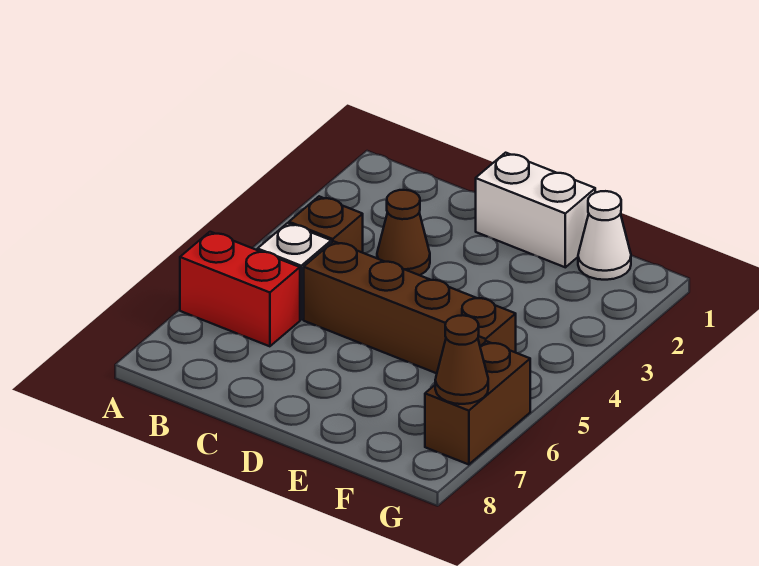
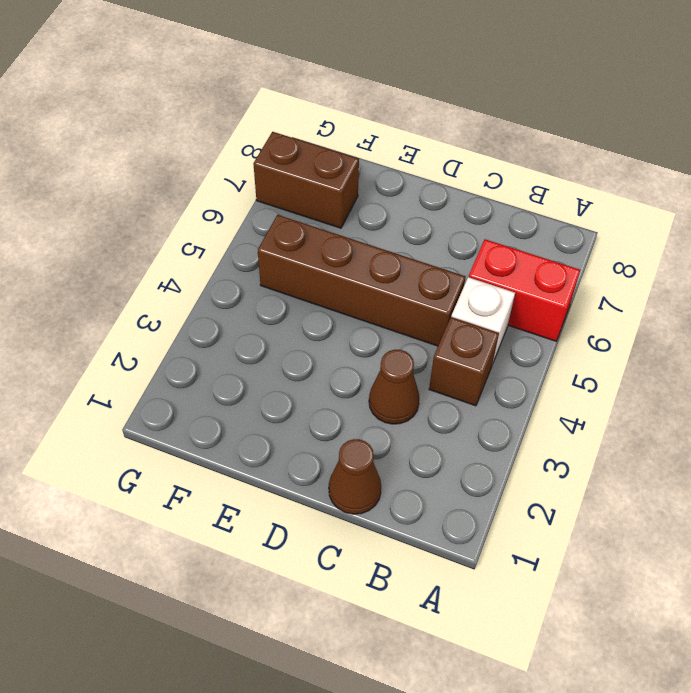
white brick D1:E1 level 1 -> none
white cone F1 level 1 -> none
brown brick G6:G7 level 1 -> brown brick F7:G7 level 1
brown cone G7 level 2 -> brown cone C1 level 1

